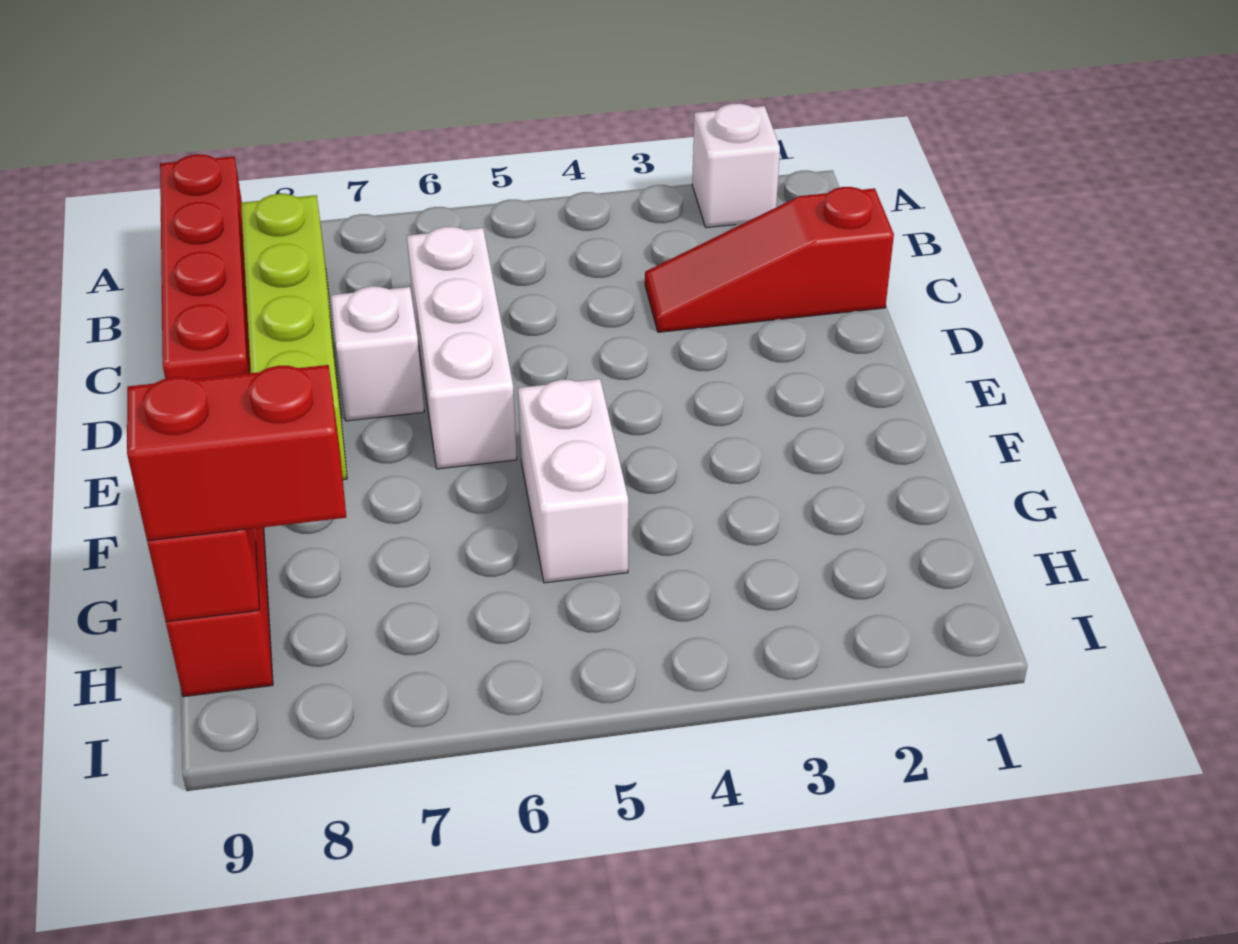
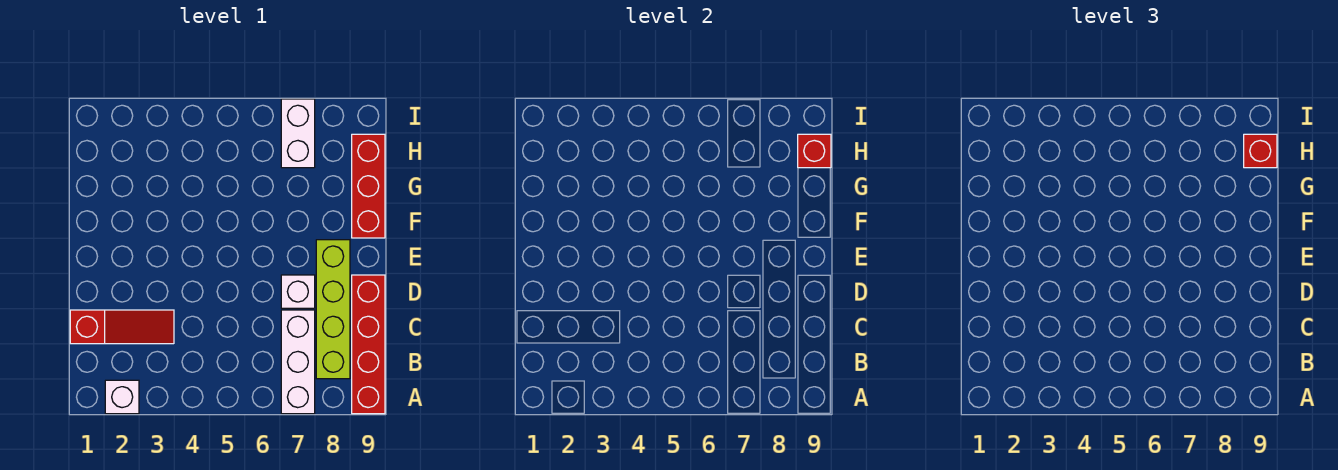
white brick C6:E6 level 1 -> white brick A7:C7 level 1
white brick F5:G5 level 1 -> white brick H7:I7 level 1
red brick H8:H9 level 3 -> red brick H9 level 3

